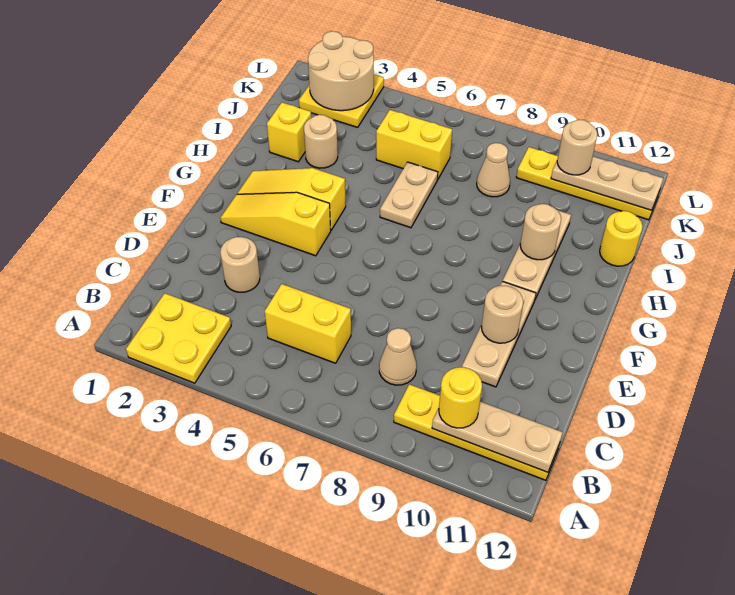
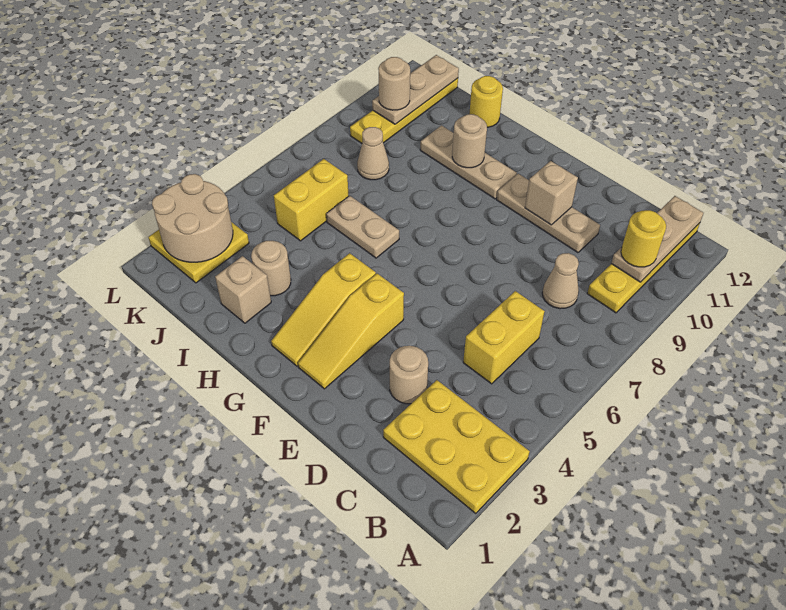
yellow plate A2:B3 level 1 -> yellow plate A2:C3 level 1
tan round brick E10 level 2 -> tan brick E10 level 2
yellow brick I2 level 1 -> tan brick I2 level 1

